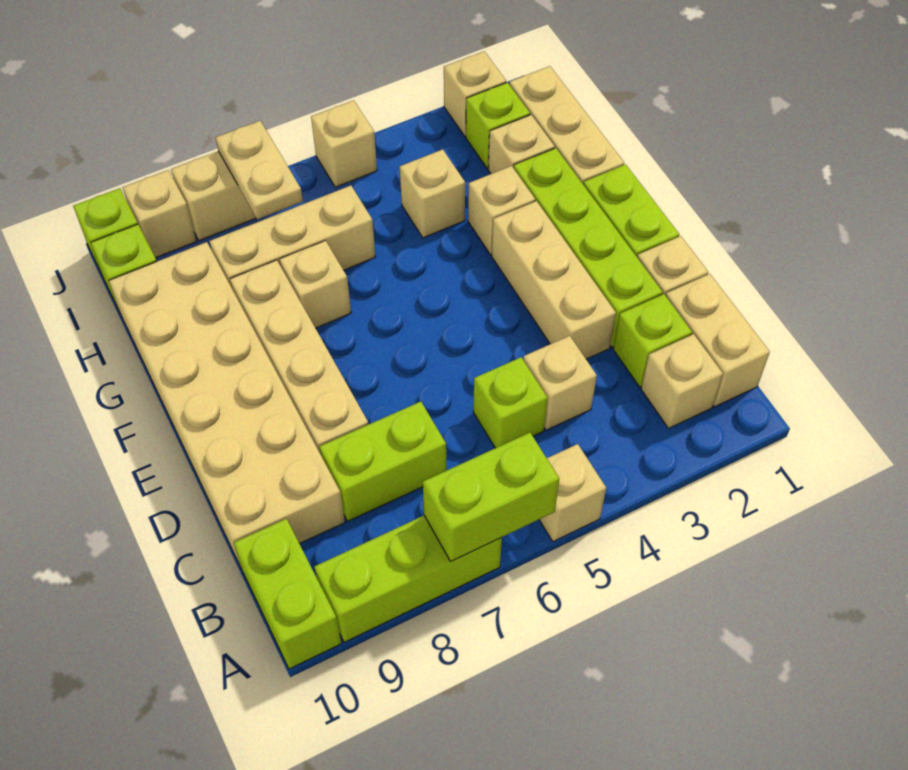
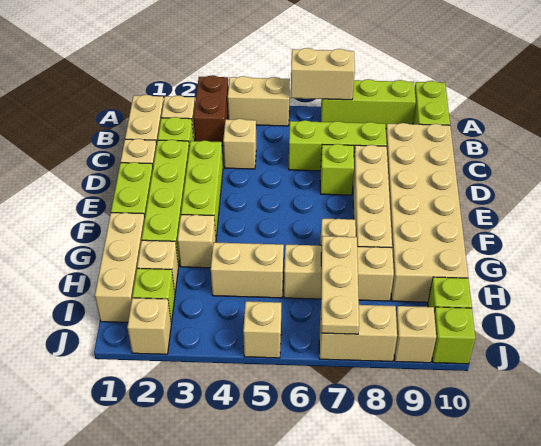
none -> brown brick A3:B3 level 1
tan brick A5 level 1 -> tan brick A4:A5 level 1
lime brick A6:A7 level 2 -> tan brick A6:A7 level 2
lime brick C5 level 1 -> lime brick D7 level 1
lime brick C7:C8 level 1 -> lime brick C6:C8 level 1
tan brick D3:F3 level 1 -> lime brick D3:F3 level 1
tan brick H4 level 1 -> tan brick H4:H5 level 1
tan plate I7:J7 level 2 -> tan plate H7:J7 level 2

